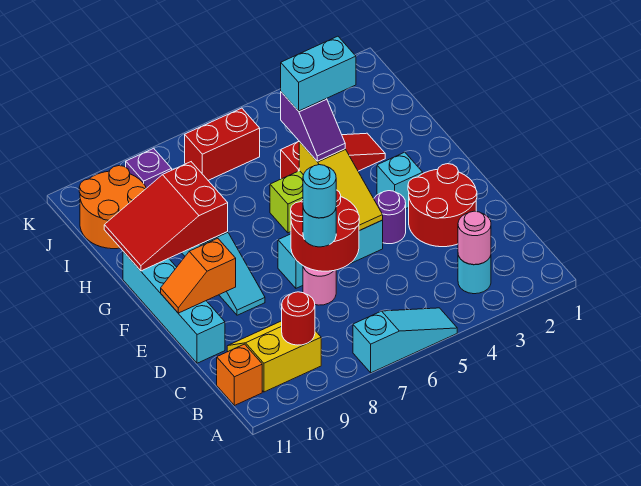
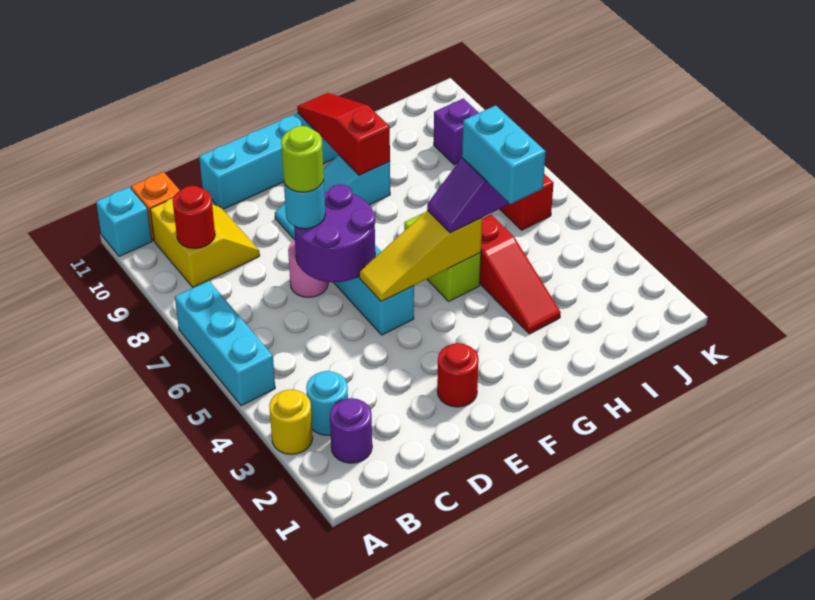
none -> yellow round brick A3 level 1
cyan slope A5:A7 level 1 top 7 -> cyan brick A5:A7 level 1
pink round brick B3 level 2 -> none
red round brick D2:E3 level 1 -> red round brick E2 level 1
red round brick D6:E7 level 2 -> purple round brick D6:E7 level 2
cyan round brick D7 level 4 -> lime round brick D7 level 4
purple round brick E4 level 1 -> purple round brick B2 level 1
orange slope E10:E11 level 2 top 10 -> none
cyan brick F3 level 1 -> cyan brick A11 level 1
red slope G9:H11 level 2 top 9 -> red slope G9:G11 level 2 top 9
orange round brick I10:J11 level 1 -> none

